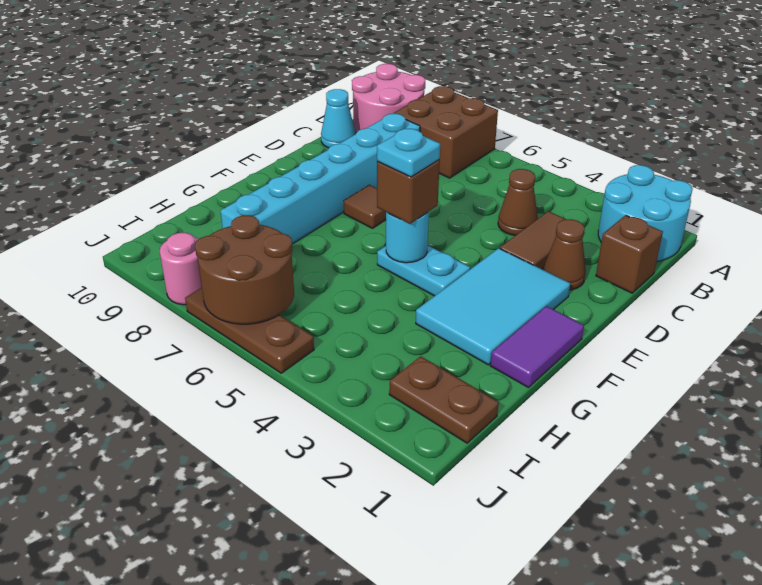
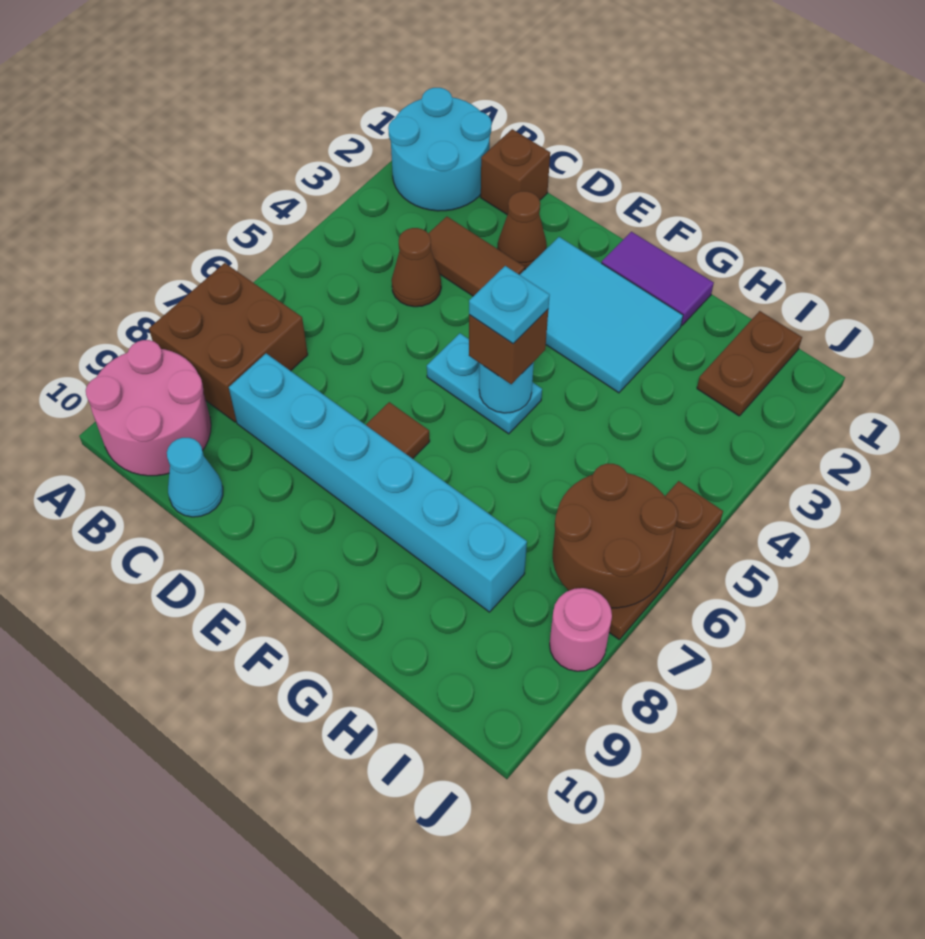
cyan plate F4:F5 level 1 -> cyan plate E5:F5 level 1

